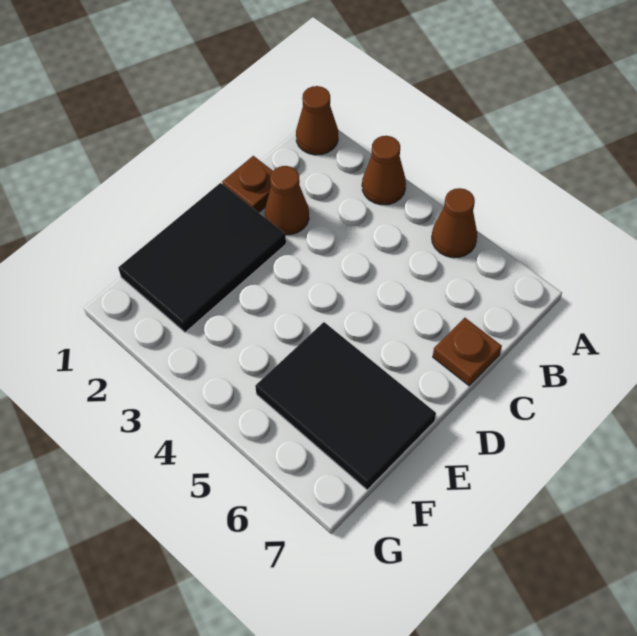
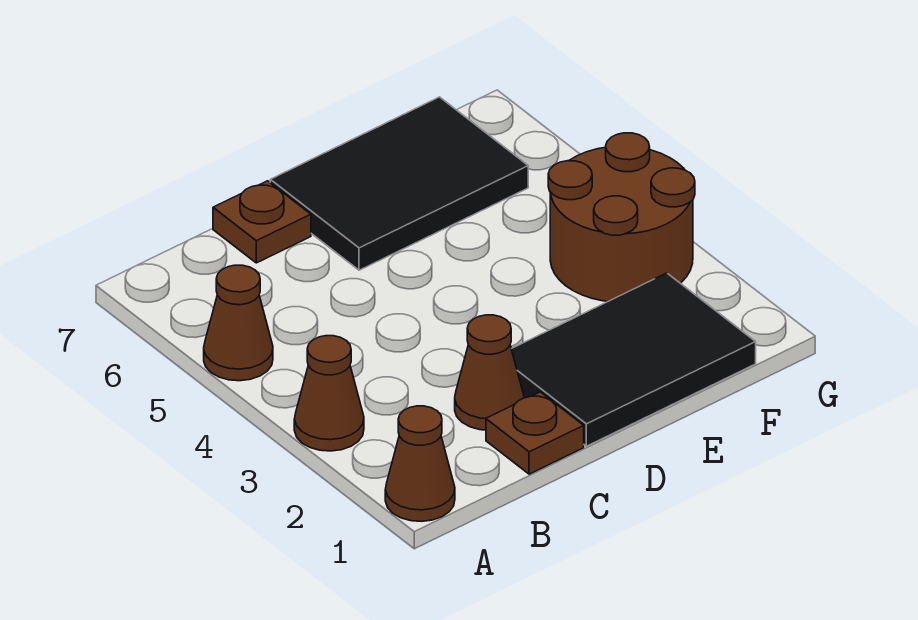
black tile E5:F7 level 1 -> black tile D6:F7 level 1
none -> brown round brick F3:G4 level 1

